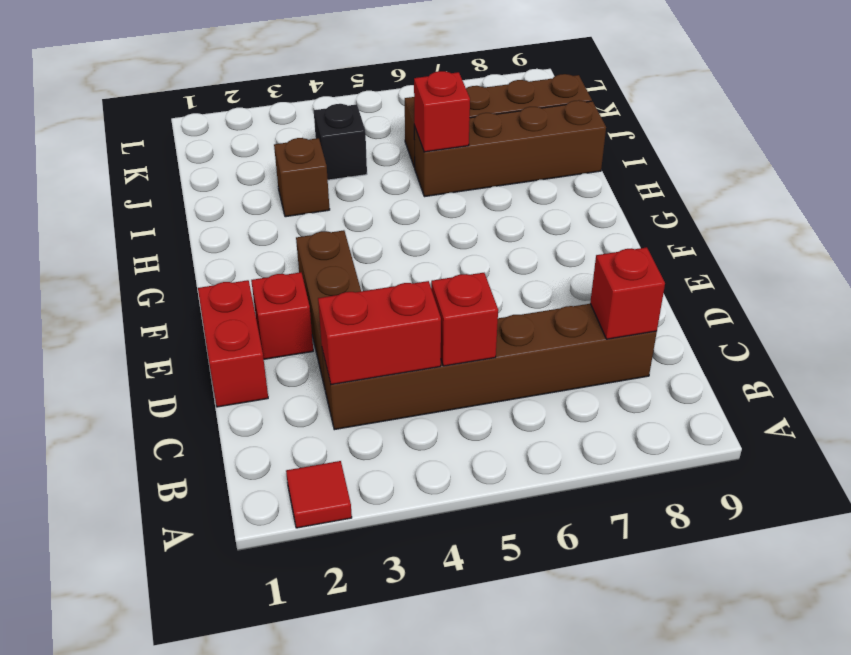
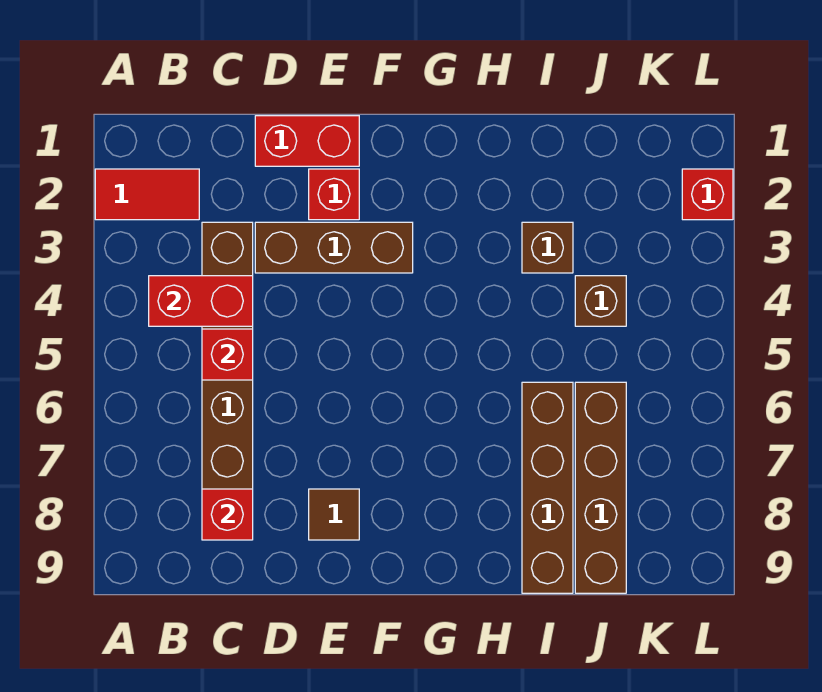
red tile A2 level 1 -> red tile A2:B2 level 1
red brick C3:C4 level 2 -> red brick B4:C4 level 2
none -> brown tile E8 level 1
red brick I6 level 2 -> red brick L2 level 1
black brick J4 level 1 -> brown brick J4 level 1

